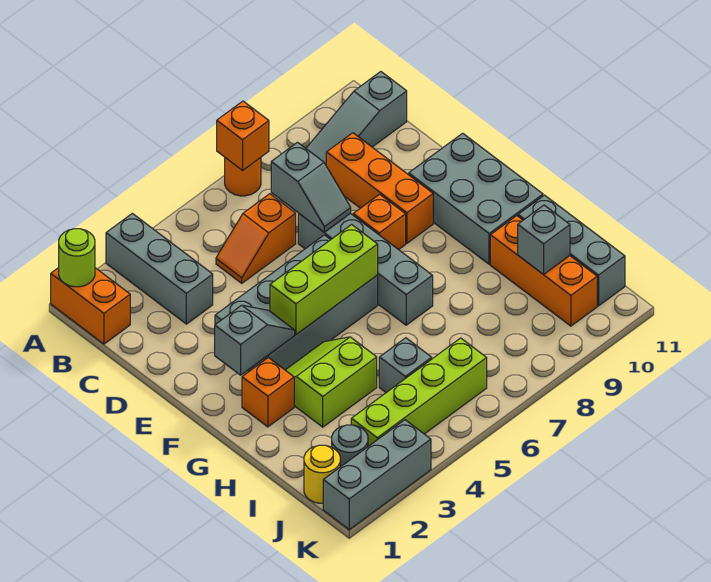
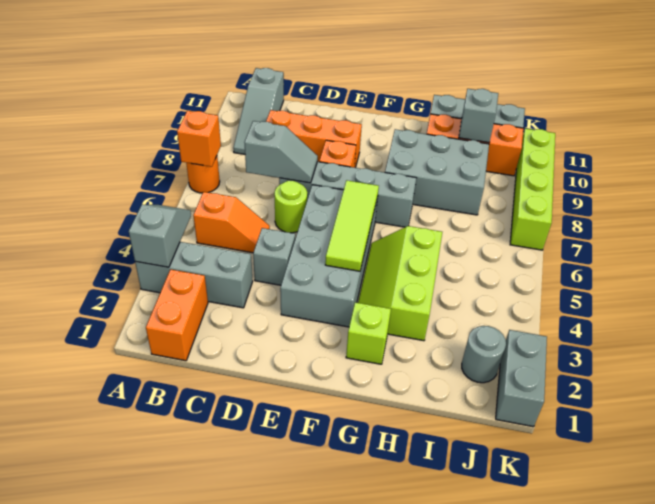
orange brick A1:B1 level 1 -> orange brick B1:B2 level 1
lime round brick A1 level 2 -> lime round brick D6 level 1
orange slope C5:C6 level 1 top 6 -> orange slope B5:C5 level 1 top B
grey brick E10:G11 level 1 -> grey brick G8:I9 level 1
grey slope F2:F3 level 2 top 2 -> grey slope A3:A4 level 2 top 3
lime brick F4:F6 level 2 -> lime tile F4:F6 level 2
orange brick G2 level 1 -> lime brick G2 level 1
lime slope G3:H4 level 1 top H -> lime slope G3:H5 level 1 top H
grey brick I5 level 1 -> grey brick D4 level 1
yellow round brick J1 level 1 -> none
lime brick J3:J6 level 1 -> lime brick K7:K10 level 1
grey brick K1:K3 level 1 -> grey brick K1:K2 level 1

